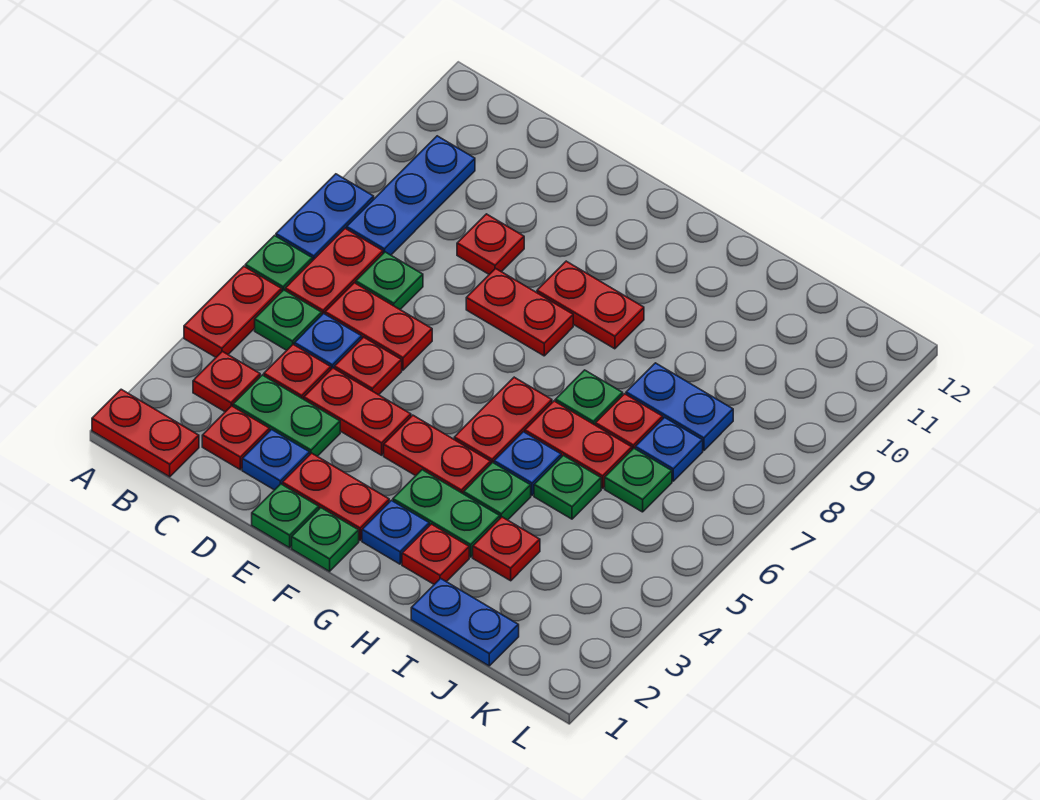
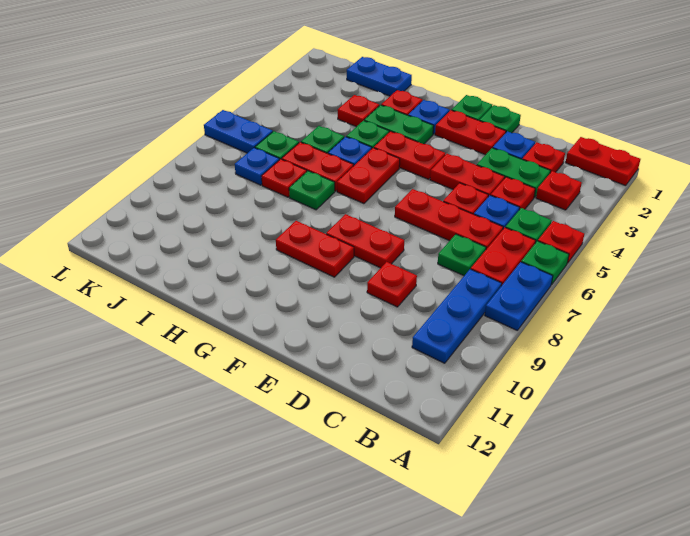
red plate A4:A5 level 1 -> red plate A5 level 1
red plate C6:D6 level 1 -> red plate C6:E6 level 1
blue plate I8:J8 level 1 -> blue plate K6:L6 level 1

